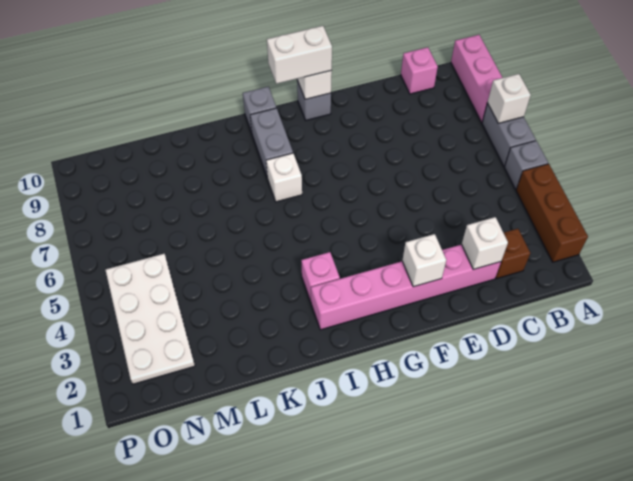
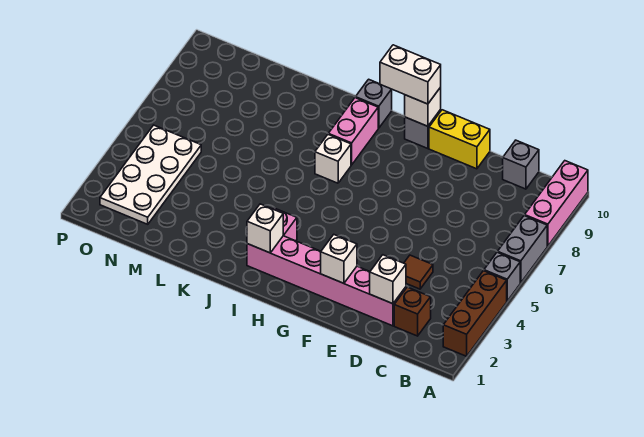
white brick A7 level 2 -> white brick I2 level 2
pink brick C10 level 1 -> grey brick C10 level 1
none -> brown tile D4 level 1
none -> yellow brick E10:F10 level 1
grey brick I8:I9 level 1 -> pink brick I8:I9 level 1

